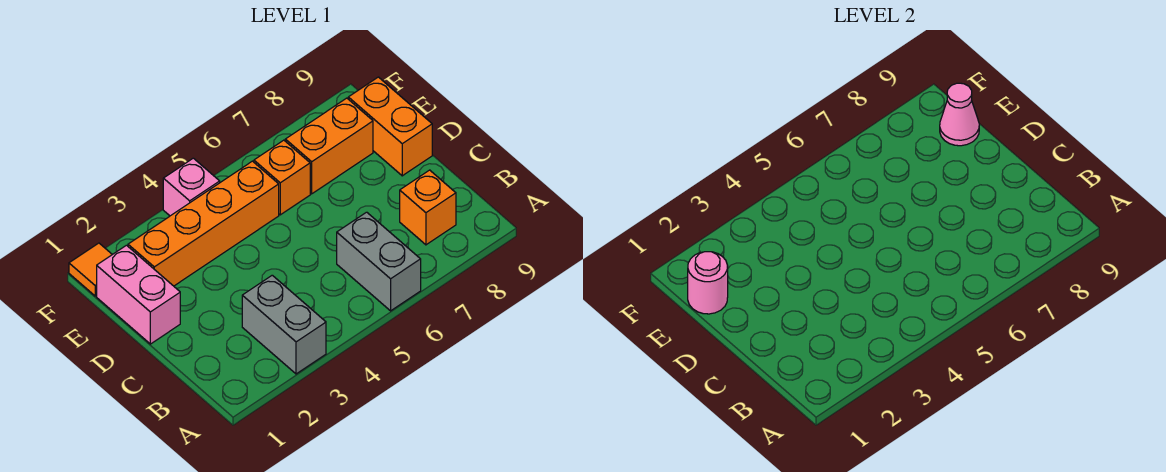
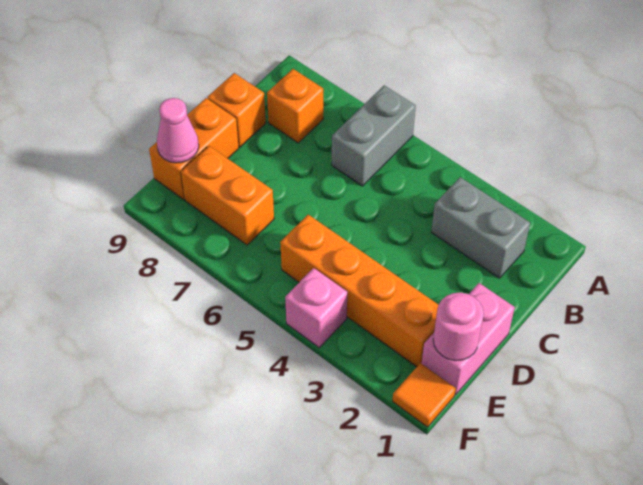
grey brick A3:B3 level 1 -> grey brick B2:B3 level 1
orange brick E6 level 1 -> orange brick C9 level 1

